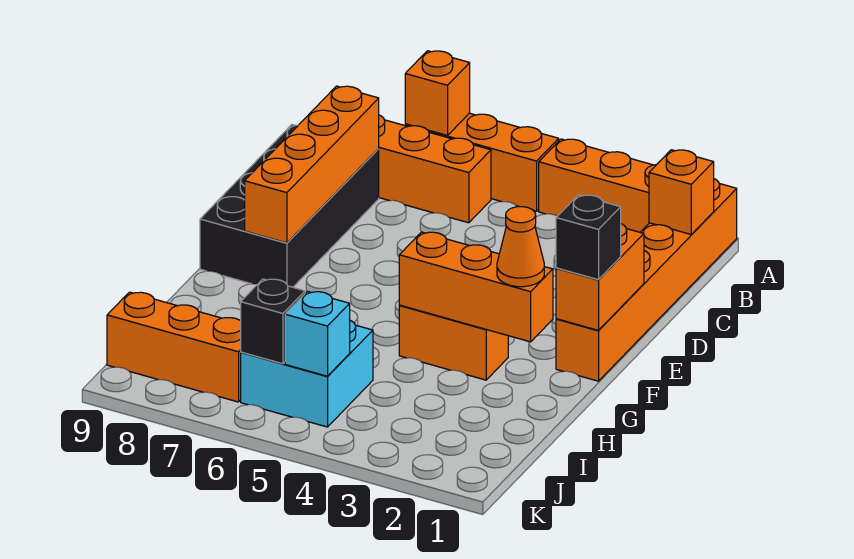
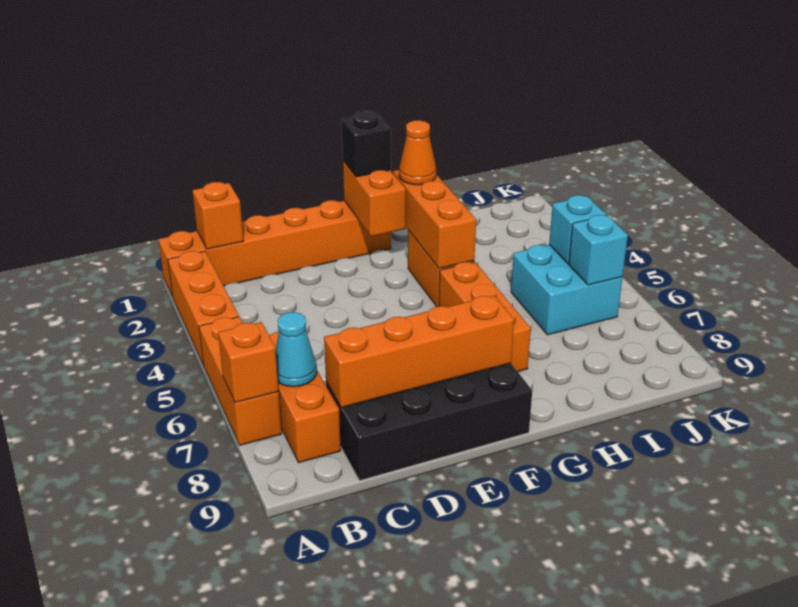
none -> cyan cone B7 level 2
orange brick E1:F1 level 2 -> orange brick F1:F2 level 2
black brick J6 level 2 -> cyan brick J6 level 2
orange brick J7:J9 level 1 -> orange brick G5:G7 level 1

